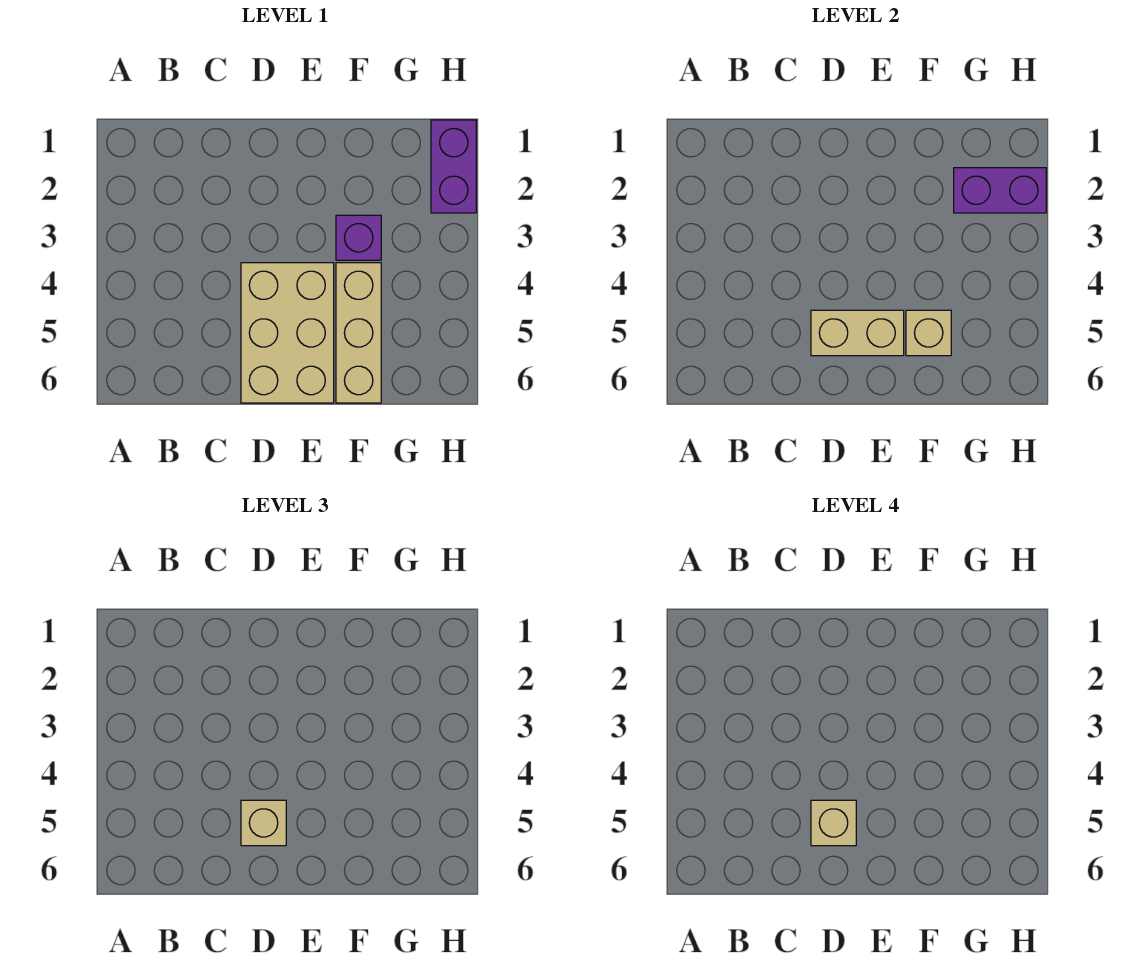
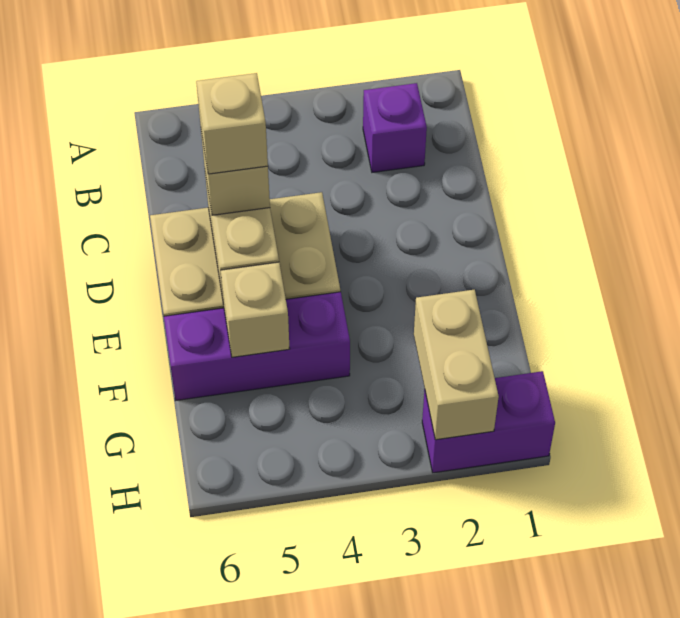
purple brick F3 level 1 -> purple brick B2 level 1
tan brick F4:F6 level 1 -> purple brick F4:F6 level 1
purple brick G2:H2 level 2 -> tan brick G2:H2 level 2

